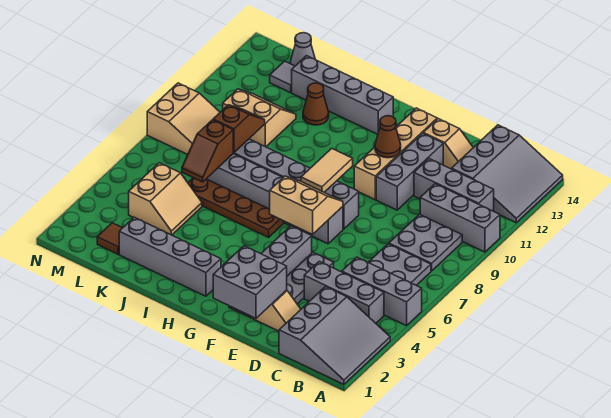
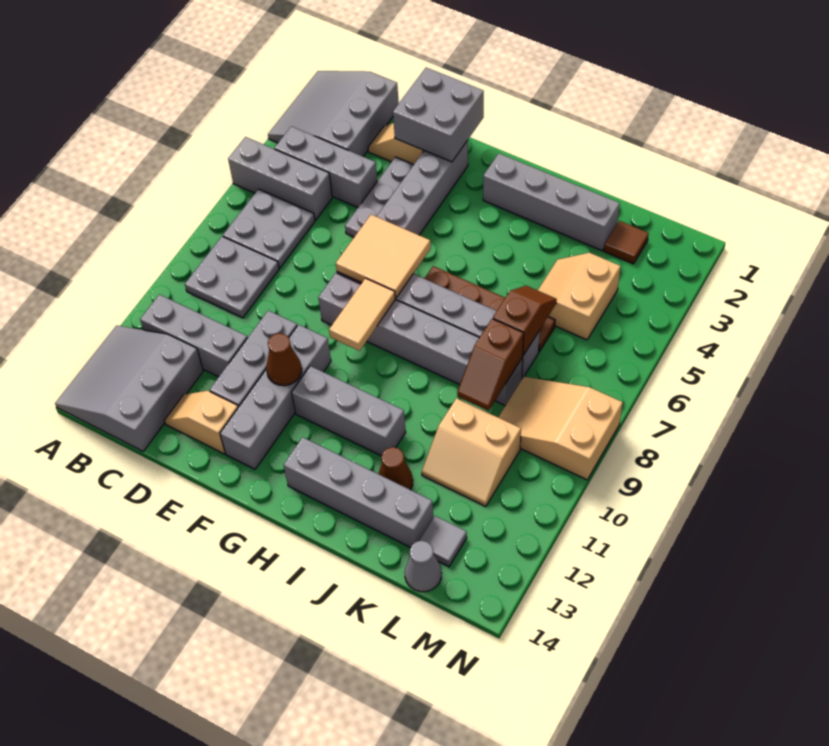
grey brick A10:C10 level 1 -> grey brick G11:I11 level 1
tan slope F6:G7 level 2 top 6 -> tan tile F6:G7 level 2
tan brick F10:F13 level 1 -> grey brick F10:F13 level 1

